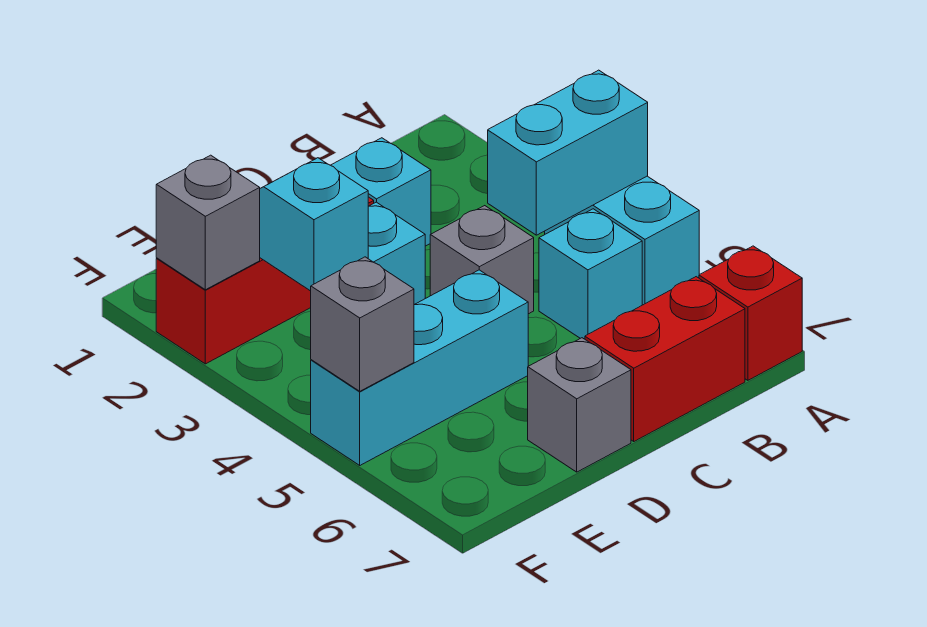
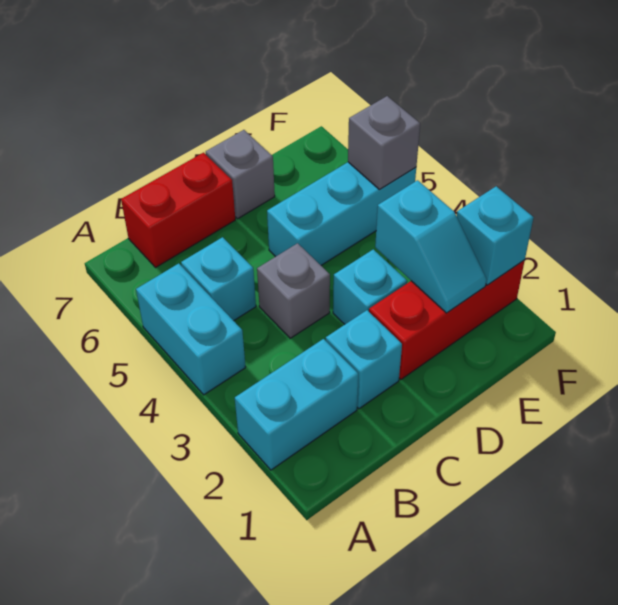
cyan brick A4:B4 level 2 -> cyan brick A2:B2 level 1
red brick A7 level 1 -> none
grey brick F2 level 2 -> cyan brick F2 level 2

